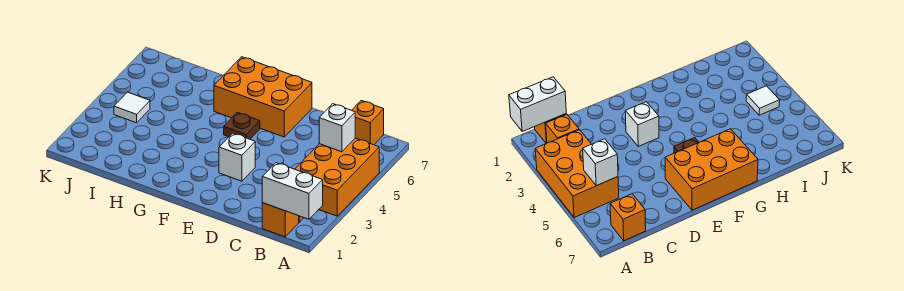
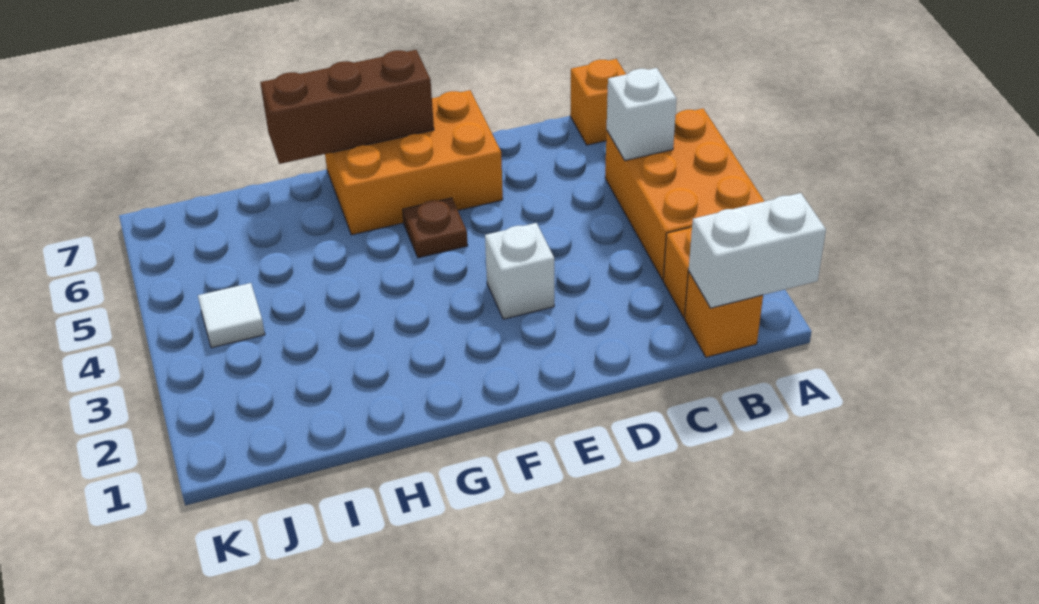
none -> brown brick F7:H7 level 2

